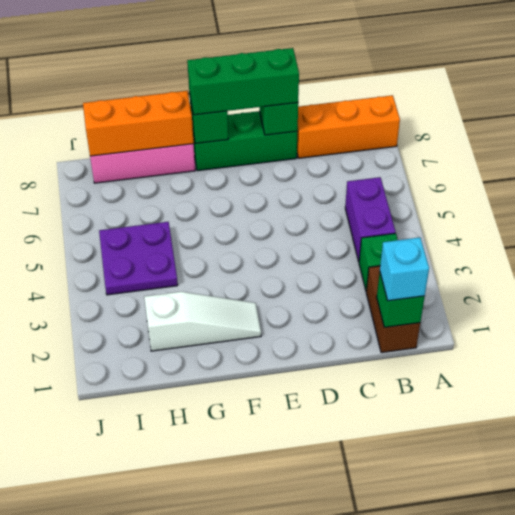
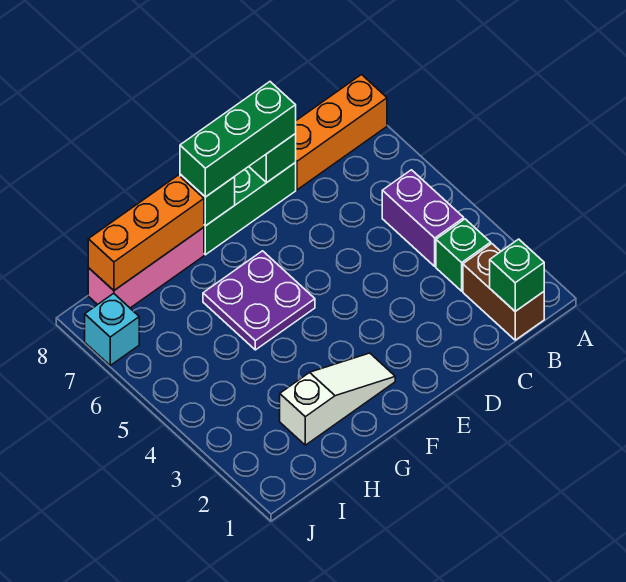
cyan brick B1 level 3 -> cyan brick J7 level 1
purple plate H4:I5 level 1 -> purple plate F5:G6 level 1

